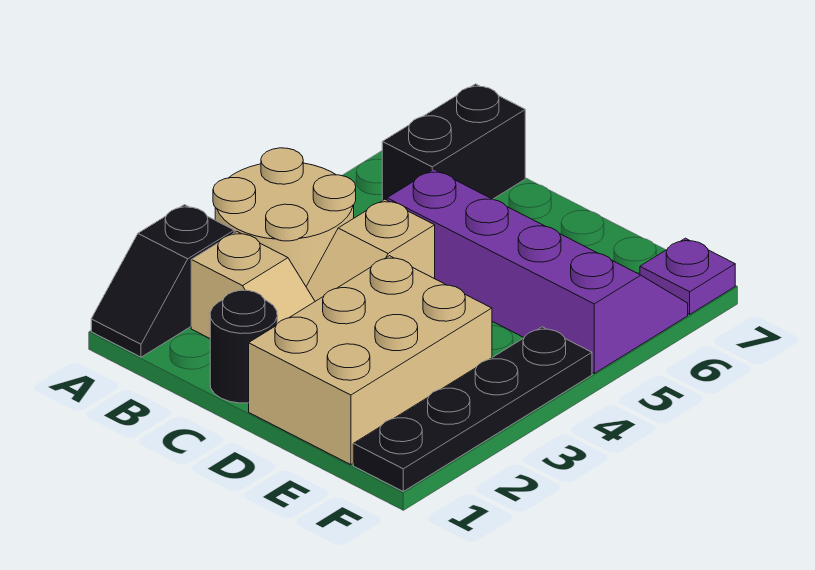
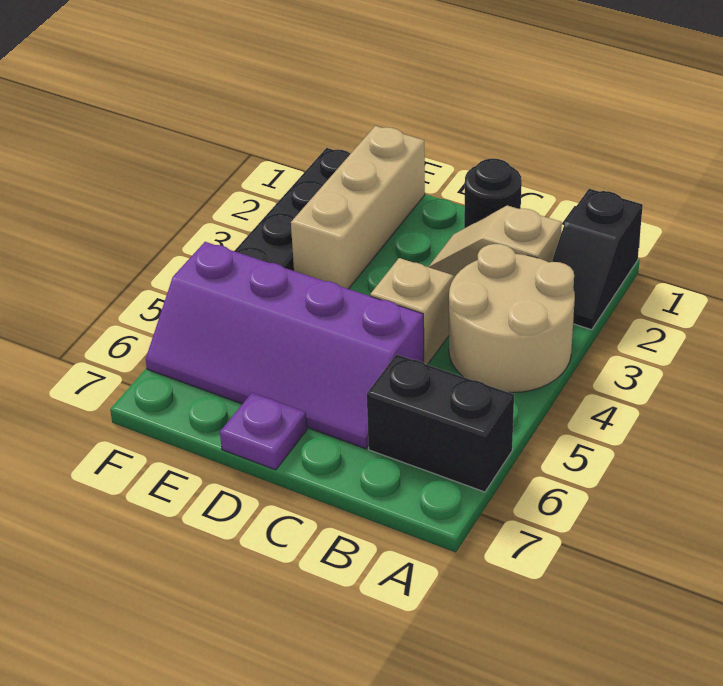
black slope A1:A2 level 1 top 2 -> black slope A1:A2 level 1 top 1
black brick B6:B7 level 1 -> black brick A6:B6 level 1
tan brick D1:E3 level 1 -> tan brick E1:E3 level 1
purple plate F7 level 1 -> purple plate D7 level 1

